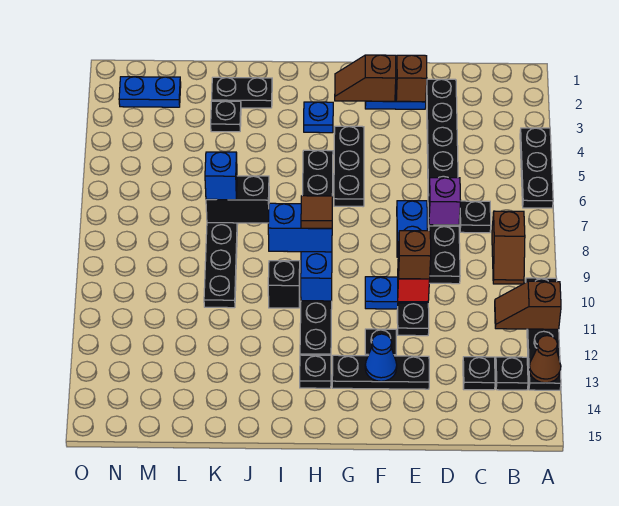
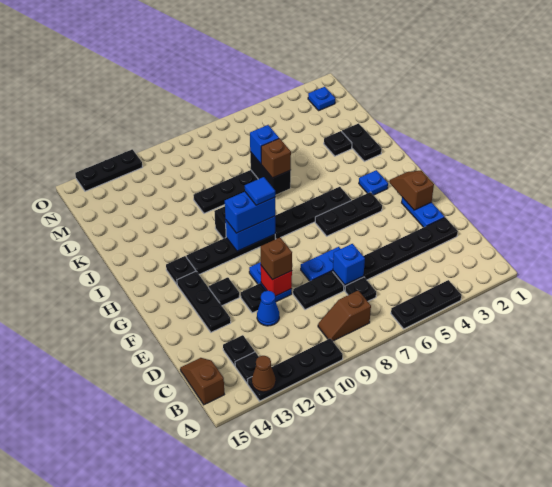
brown slope A11:B11 level 2 top A -> brown slope B15:C15 level 1 top B
purple brick D7 level 2 -> blue brick D7 level 2
brown brick E2 level 2 -> brown brick J7 level 3
blue cone F13 level 2 -> blue cone D11 level 1
blue brick H9:I9 level 3 -> blue brick H9:H10 level 3
brown tile H9 level 4 -> blue tile H9 level 4
blue plate M2:N2 level 1 -> blue plate N2 level 1
none -> black plate O12:O14 level 1

